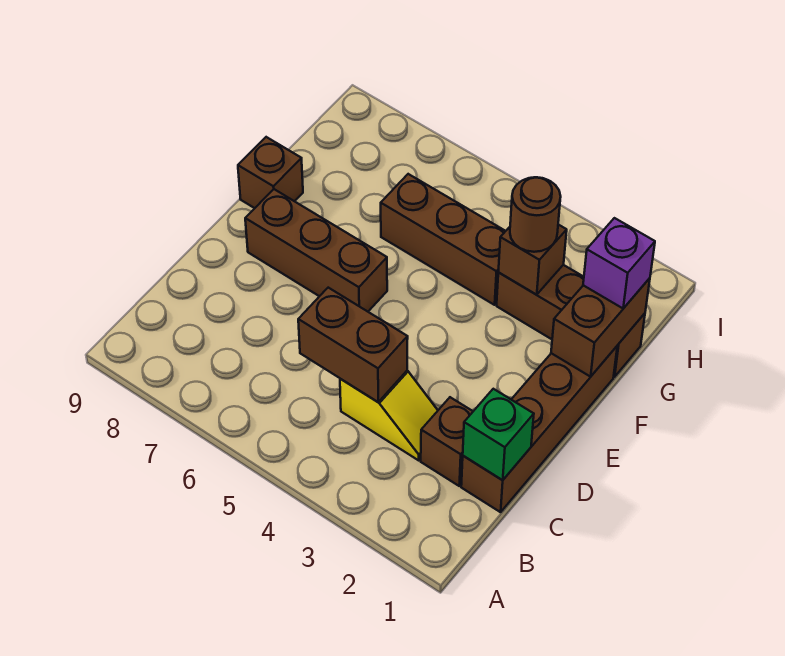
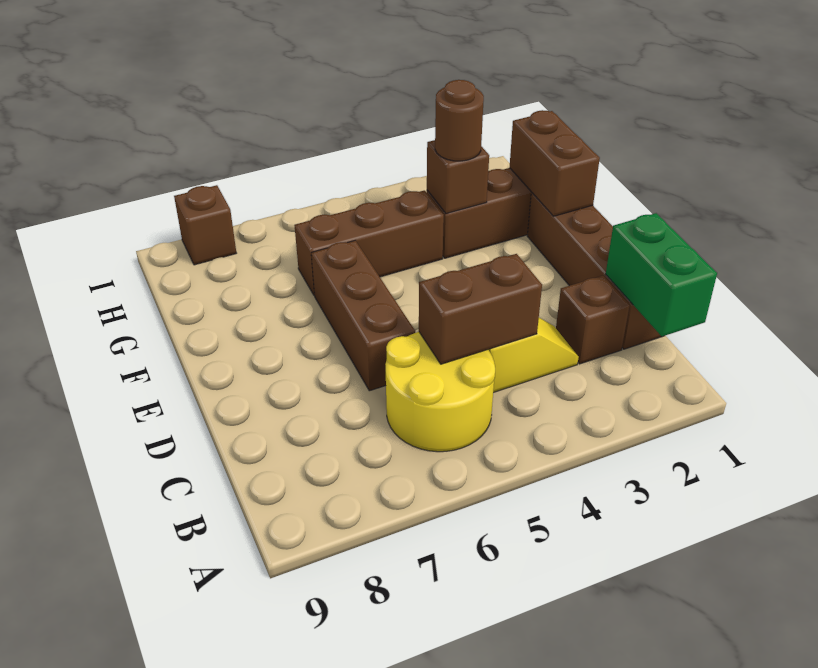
none -> yellow round brick B5:C6 level 1
green brick C1 level 2 -> green brick B1:C1 level 2
brown brick E6:E8 level 1 -> brown brick D6:F6 level 1
brown brick F9 level 1 -> brown brick I8 level 1
purple brick G1 level 3 -> none

